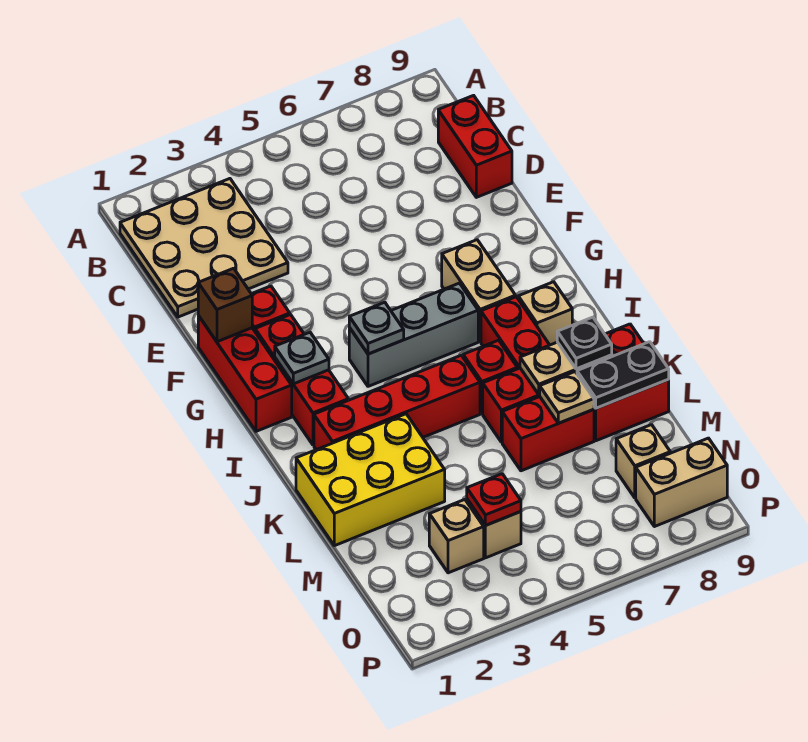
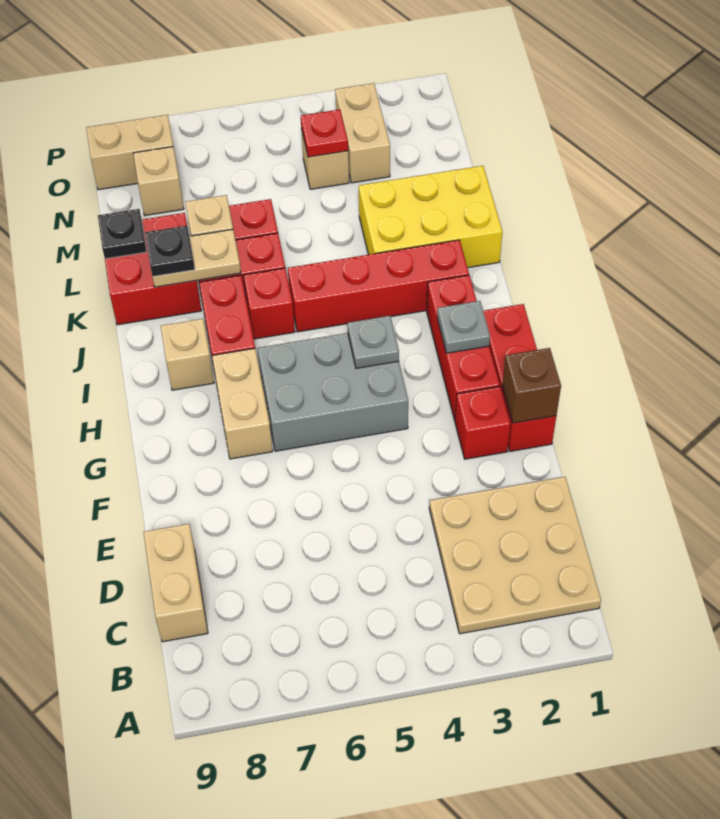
red brick C9:D9 level 1 -> tan brick C9:D9 level 1
grey brick H4:H6 level 1 -> grey brick G4:H6 level 1
black plate L8:L9 level 2 -> black plate L9 level 2
tan brick N3 level 1 -> tan brick N3:O3 level 1

